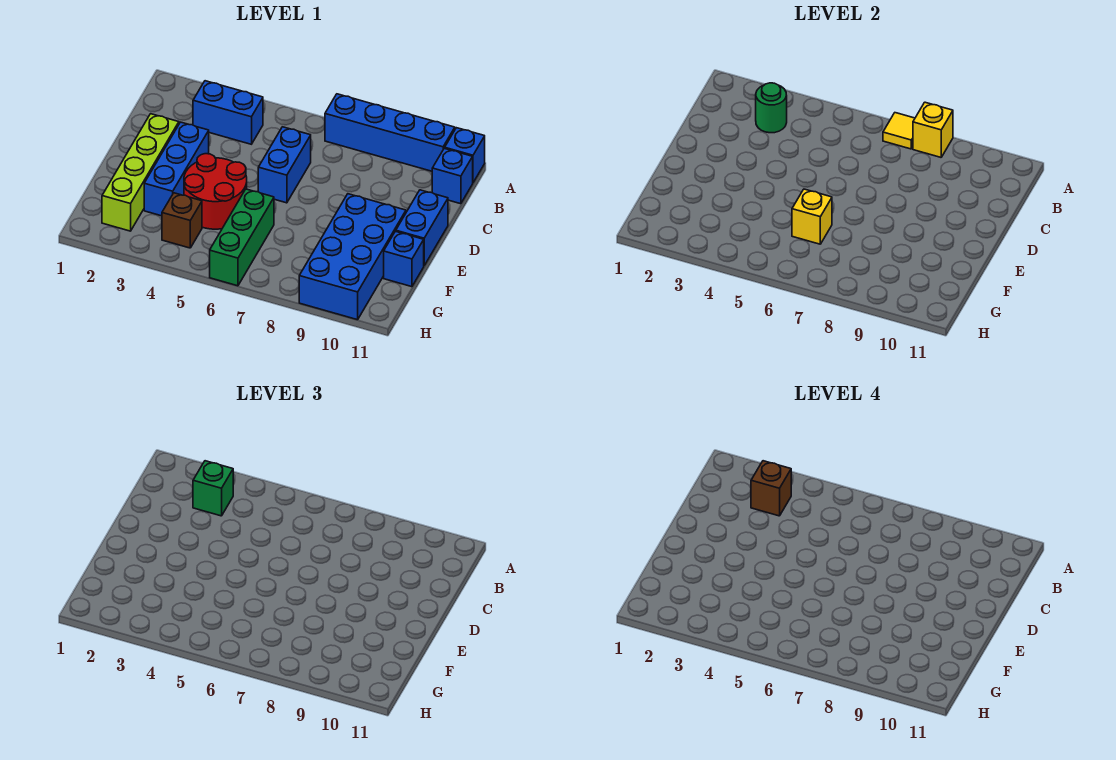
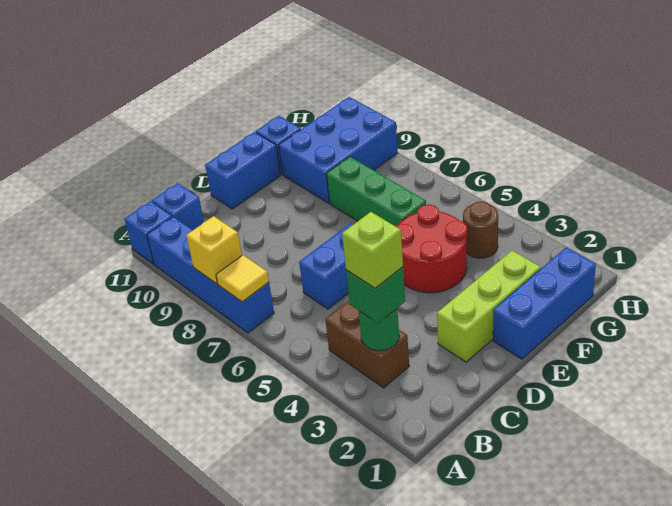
blue brick B3:B4 level 1 -> brown brick B3:B4 level 1
brown brick B3 level 4 -> lime brick B3 level 4
lime brick D2:G2 level 1 -> lime brick D2:F2 level 1
blue brick D3:F3 level 1 -> blue brick E1:G1 level 1
blue brick E9:H10 level 1 -> blue brick F9:H10 level 1
green brick F6:H6 level 1 -> green brick F6:F8 level 1
yellow brick F6 level 2 -> none
brown brick G4 level 1 -> brown round brick G4 level 1

